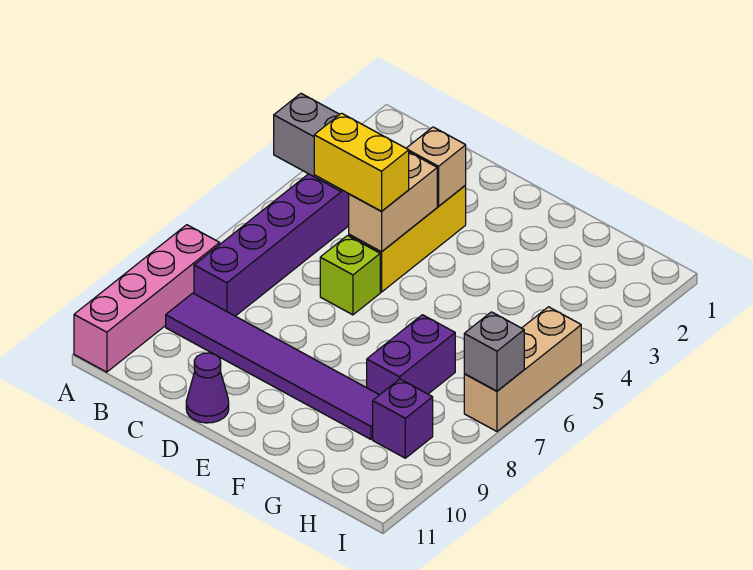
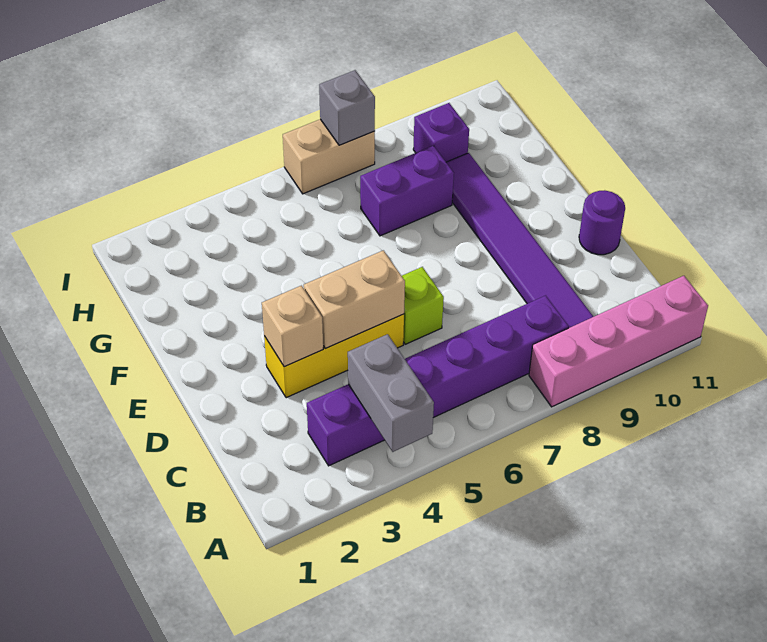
yellow brick C5:D5 level 3 -> none
purple cone D11 level 1 -> purple round brick D11 level 1
tan brick I5:I7 level 1 -> tan brick I6:I7 level 1

